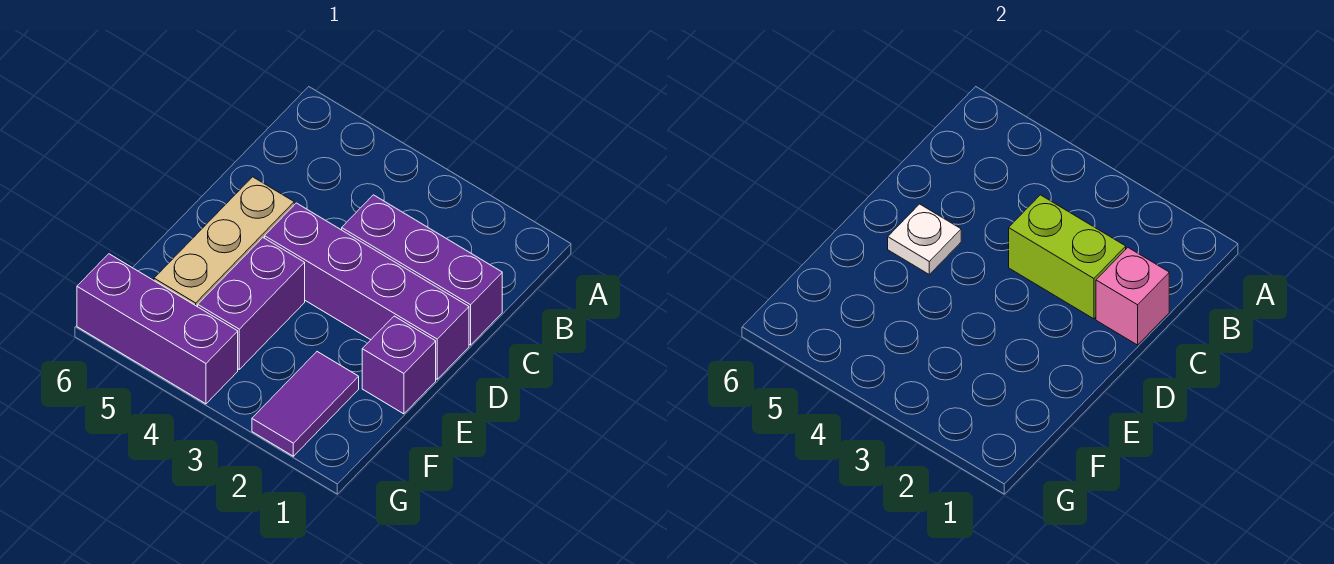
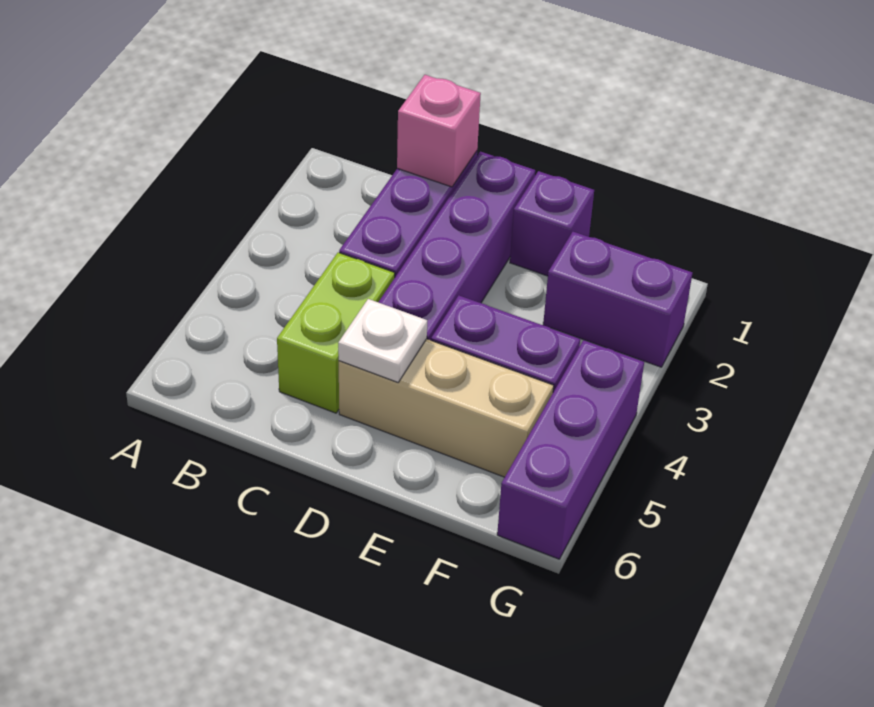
lime brick C2:C3 level 2 -> lime brick C4:C5 level 1
purple tile F2:G2 level 1 -> purple brick F2:G2 level 1

